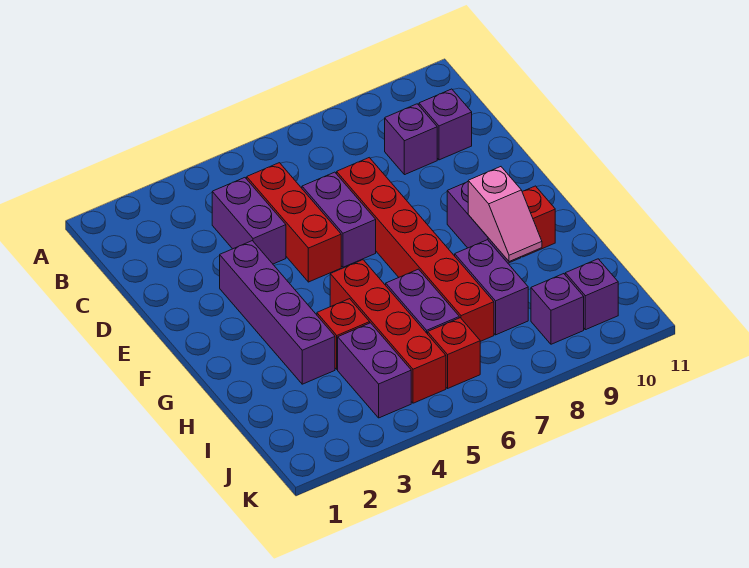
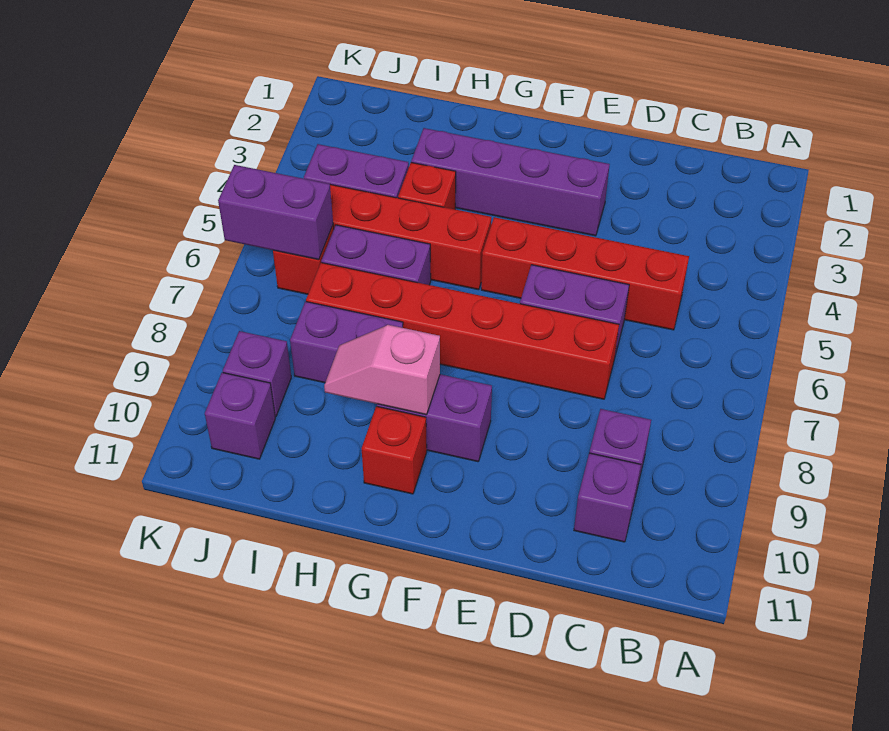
purple brick C4:D4 level 1 -> purple brick J6:K6 level 2
red brick C5:E5 level 1 -> red brick C5:F5 level 1

